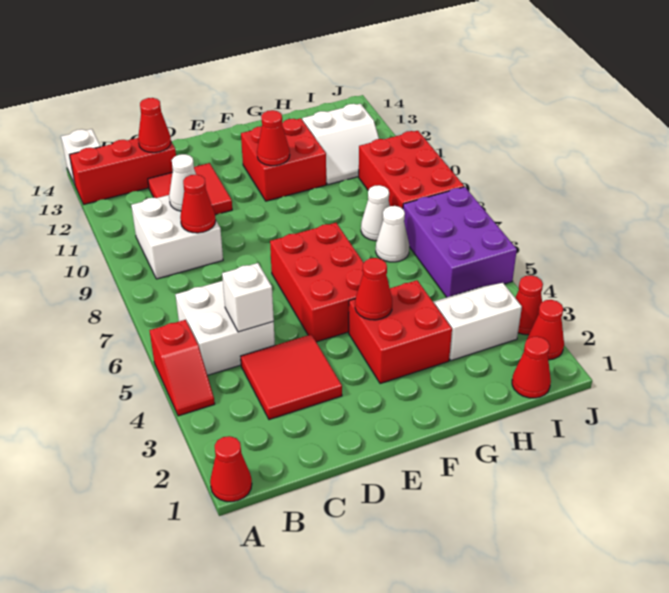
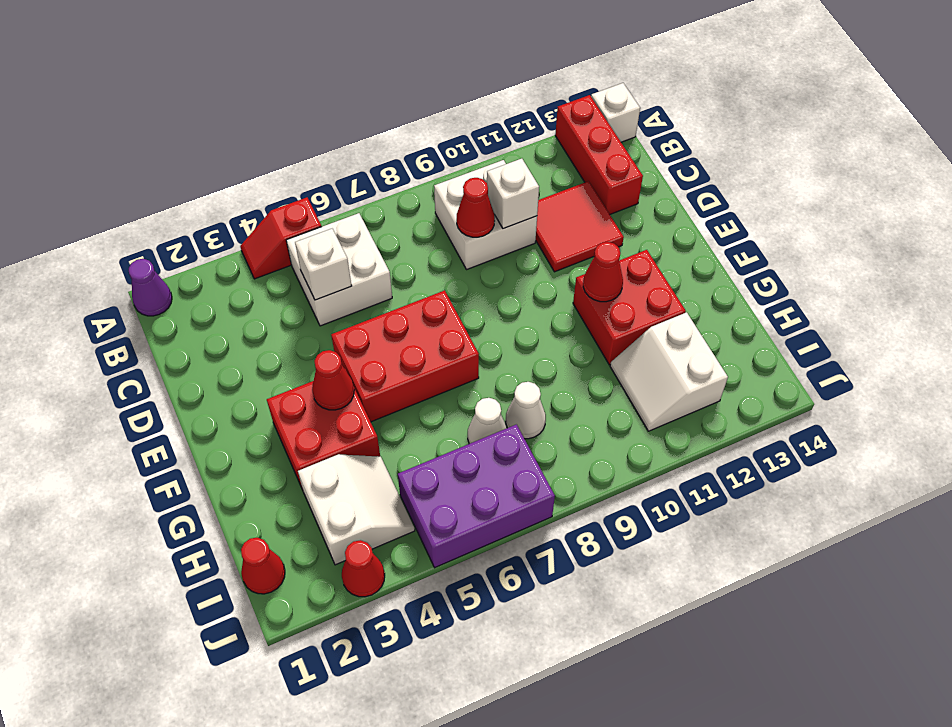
red cone A1 level 1 -> purple cone A1 level 1
red tile C3:D4 level 1 -> none
white cone C10 level 2 -> white brick C10 level 2
red cone C13 level 2 -> none
red brick I8:J10 level 1 -> none
red cone J2 level 1 -> none

